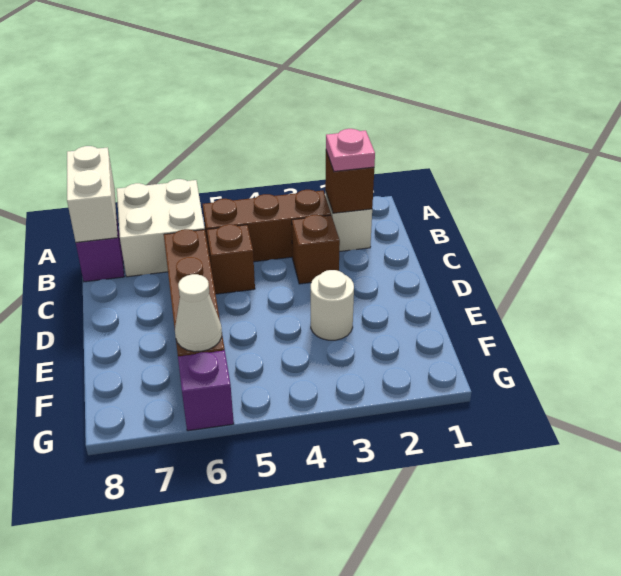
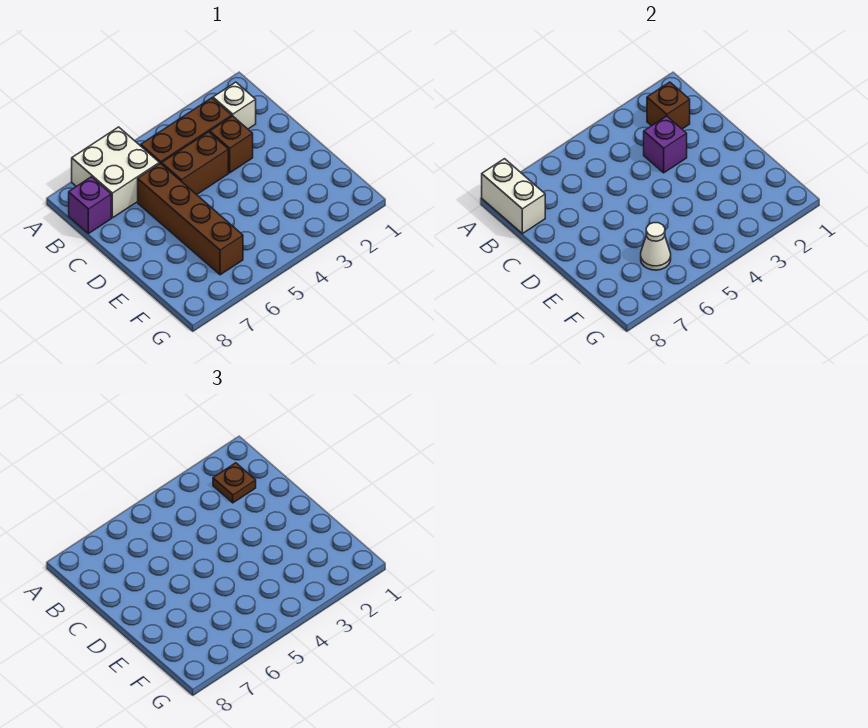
pink plate B2 level 3 -> brown plate B2 level 3
brown brick C5 level 1 -> brown brick C4:C5 level 1
white round brick E3 level 1 -> none
purple brick G6 level 1 -> purple brick C3 level 2

